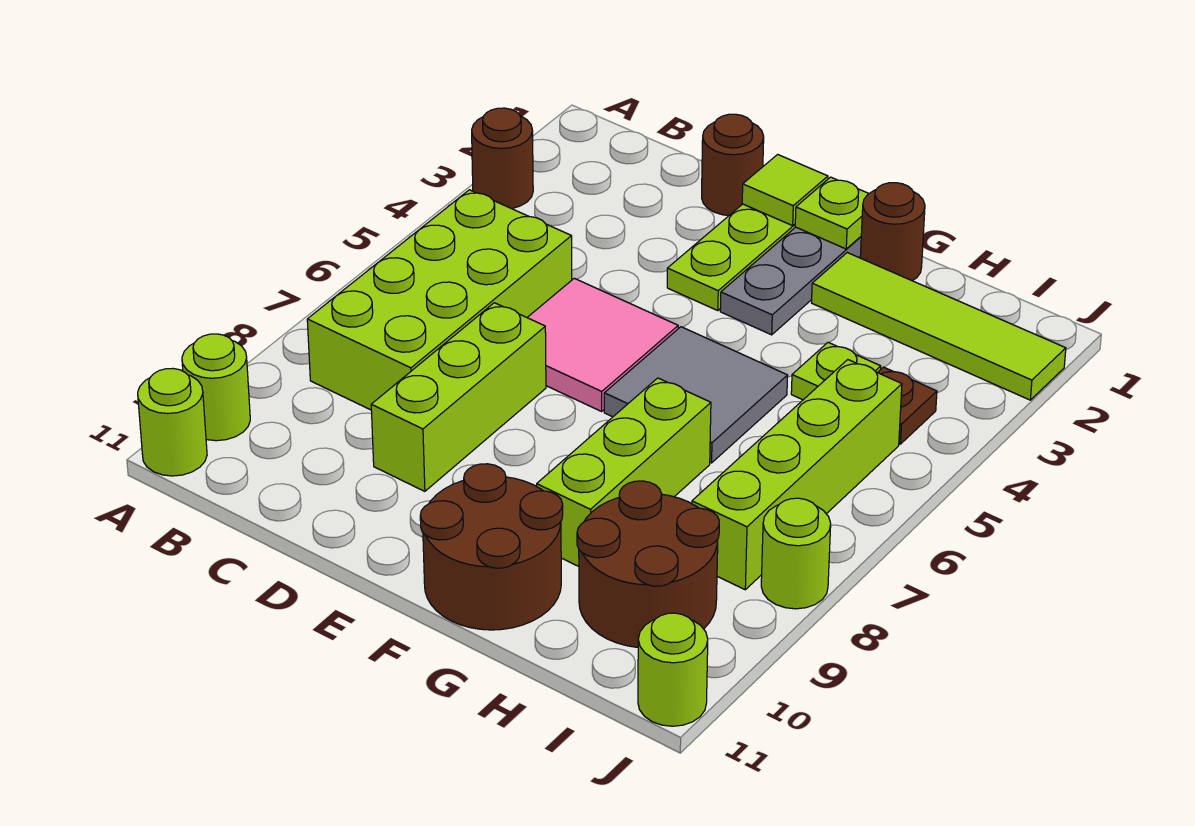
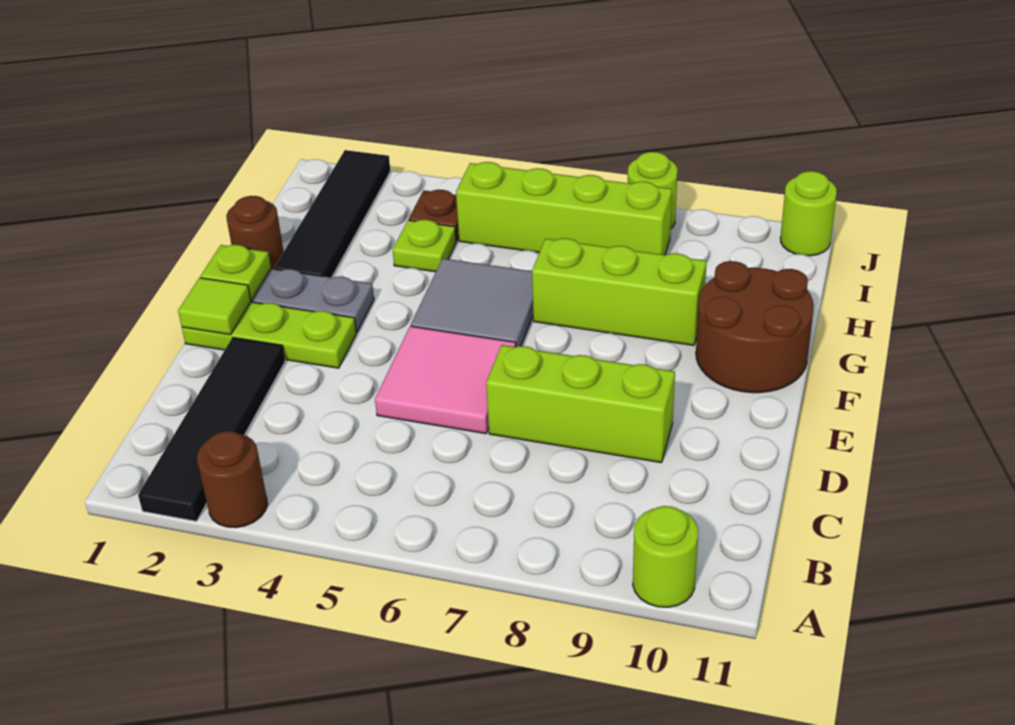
none -> black tile A2:D2 level 1
lime round brick A11 level 1 -> none
lime brick B5:C8 level 1 -> none
brown round brick D1 level 1 -> none
lime tile G2:J2 level 1 -> black tile G2:J2 level 1
brown round brick H9:I10 level 1 -> none

